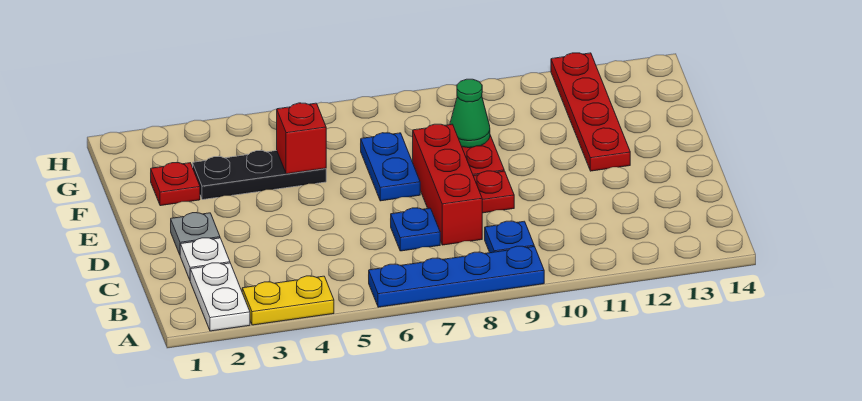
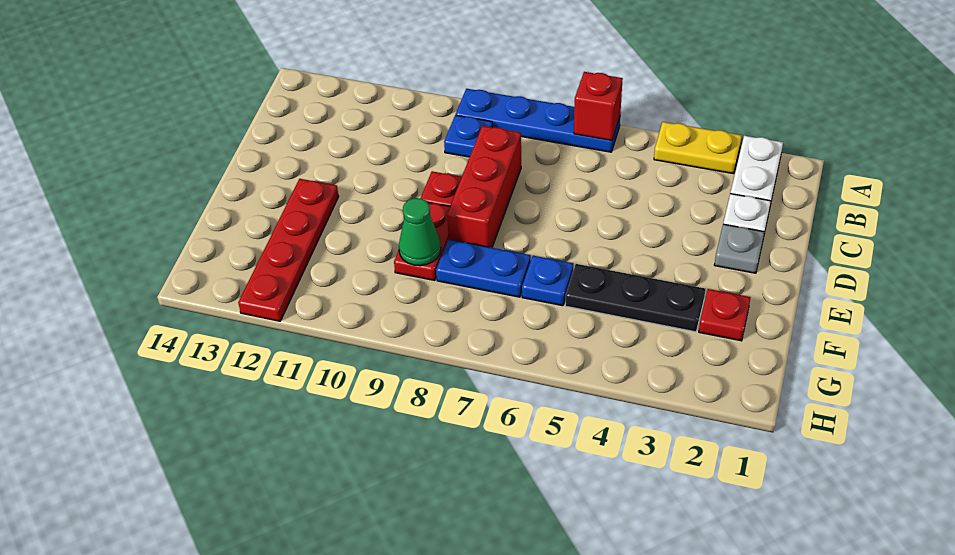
blue plate C7 level 1 -> blue plate F6 level 1
blue plate E7:F7 level 1 -> blue plate F7:F8 level 1
red brick F5 level 2 -> red brick A6 level 2

